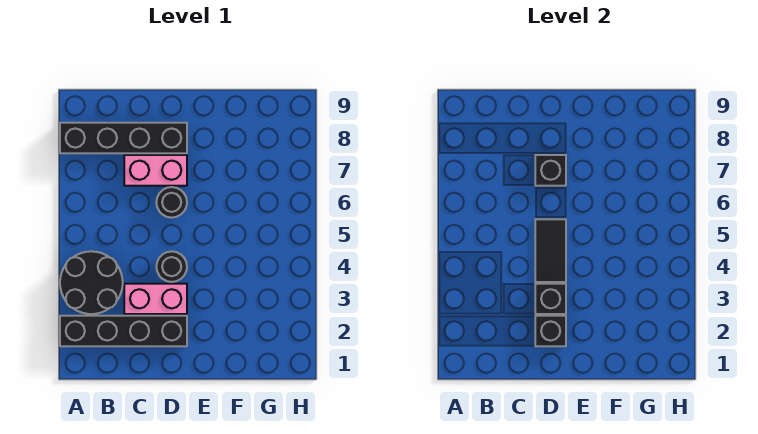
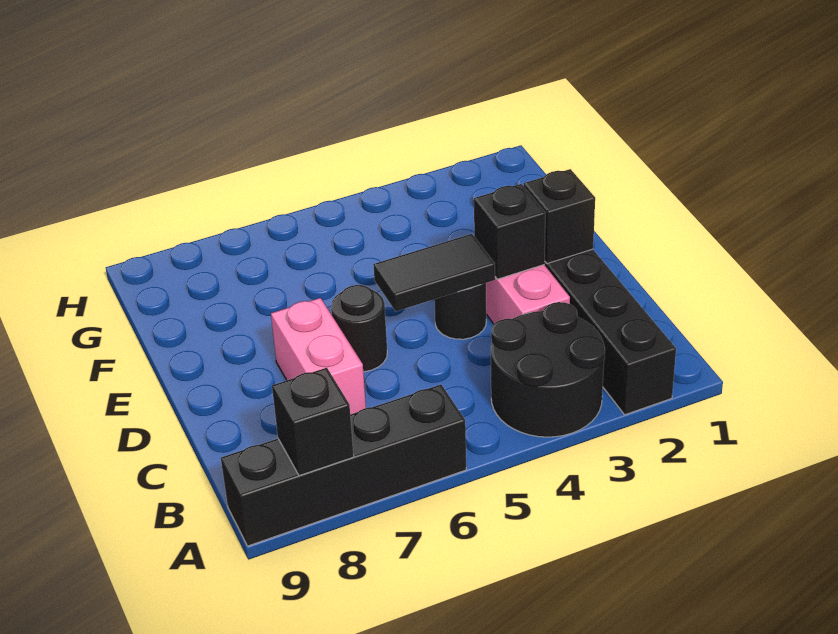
black brick A8:D8 level 1 -> black brick A6:A9 level 1
black brick D7 level 2 -> black brick A8 level 2

